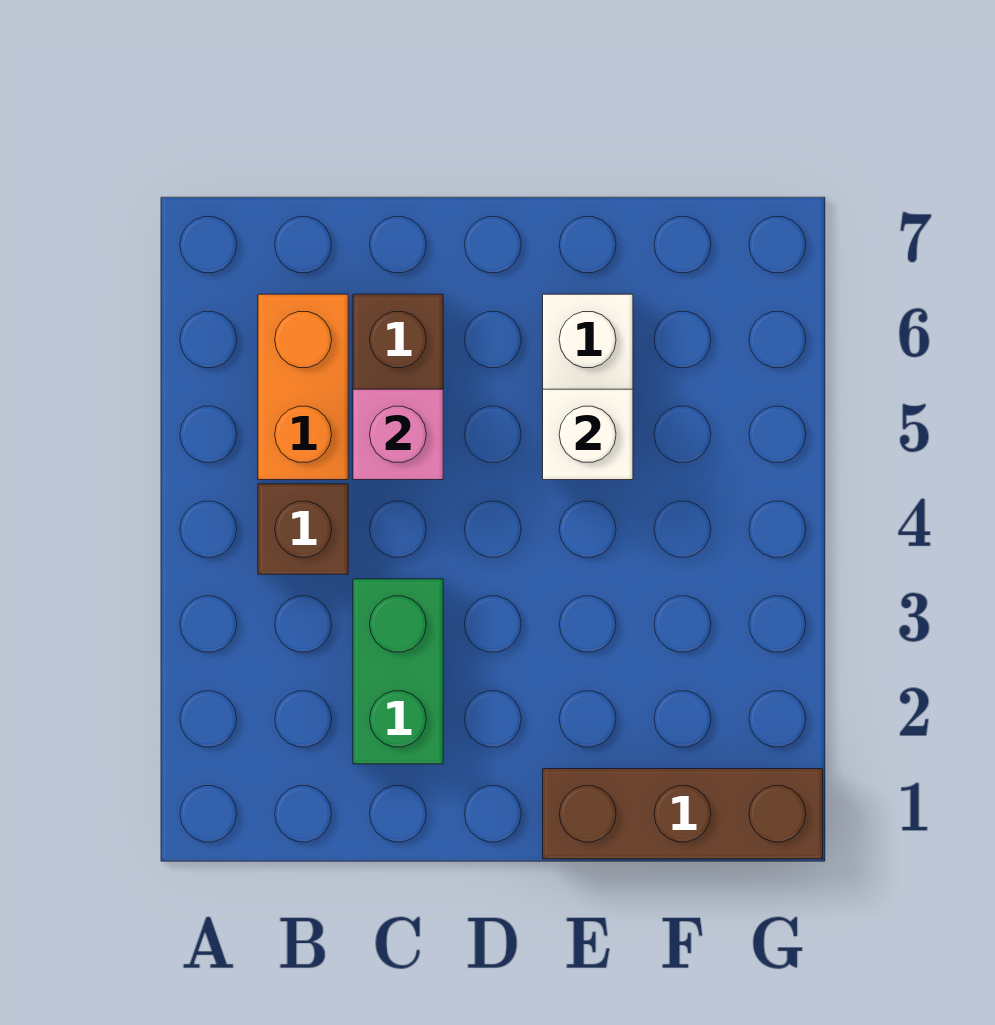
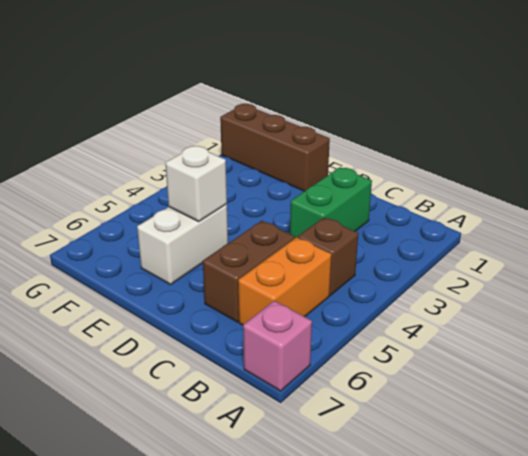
pink brick C5 level 2 -> pink brick A7 level 1

